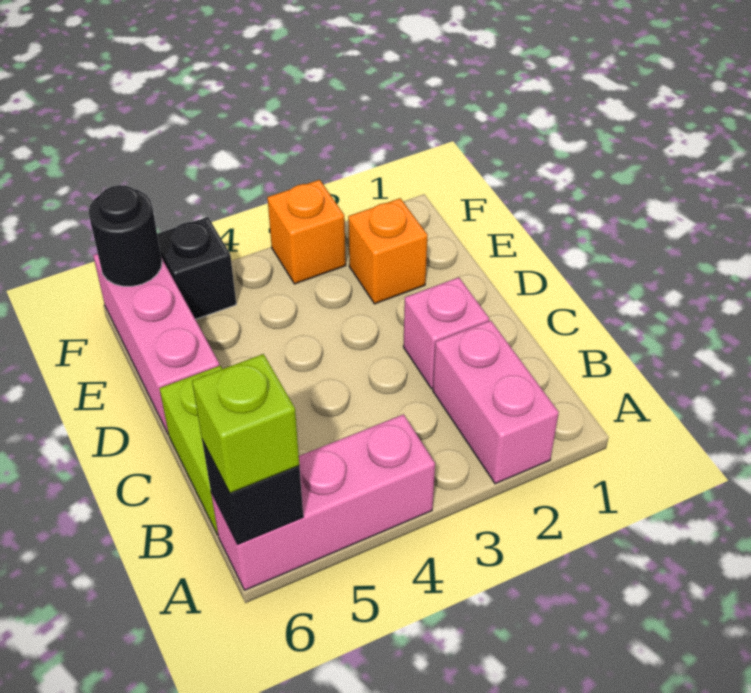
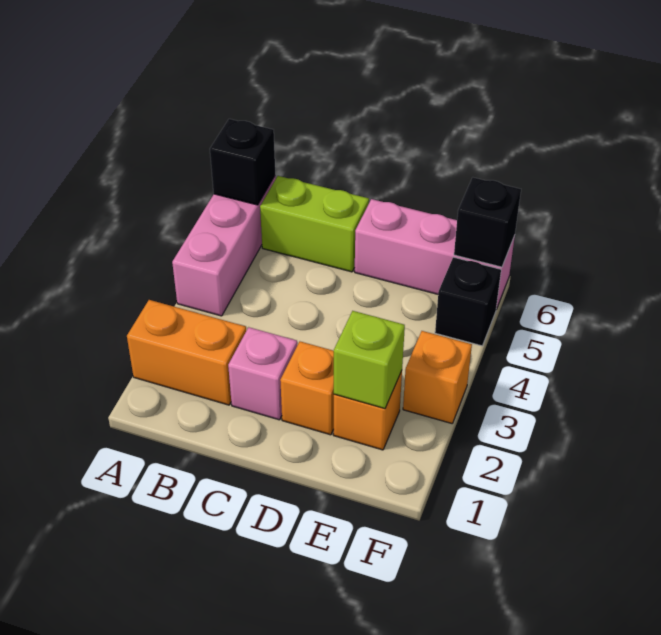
pink brick A2:B2 level 1 -> orange brick A2:B2 level 1
lime brick A6 level 3 -> lime brick E2 level 2
none -> orange brick D2 level 1
black round brick F6 level 2 -> black brick F6 level 2

